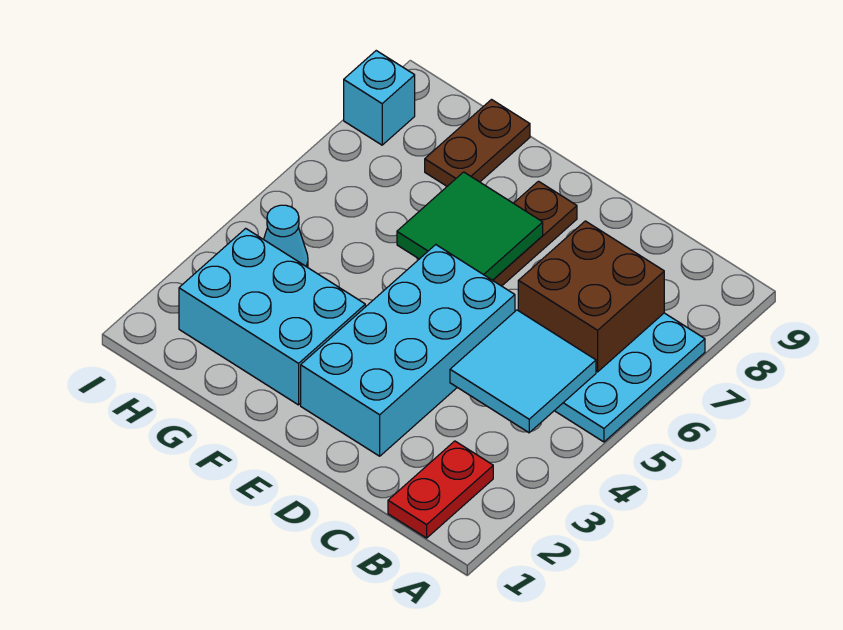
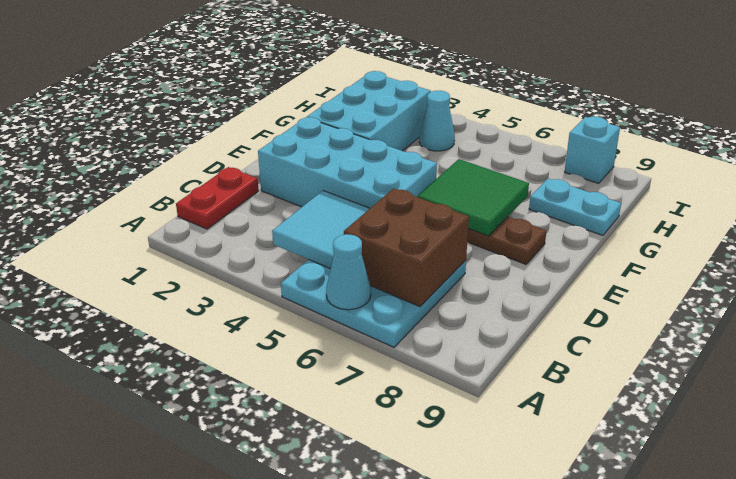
none -> cyan cone A6 level 2
red plate B1:B2 level 1 -> red plate B1:C1 level 1
brown plate G8:G9 level 1 -> cyan plate G8:G9 level 1

